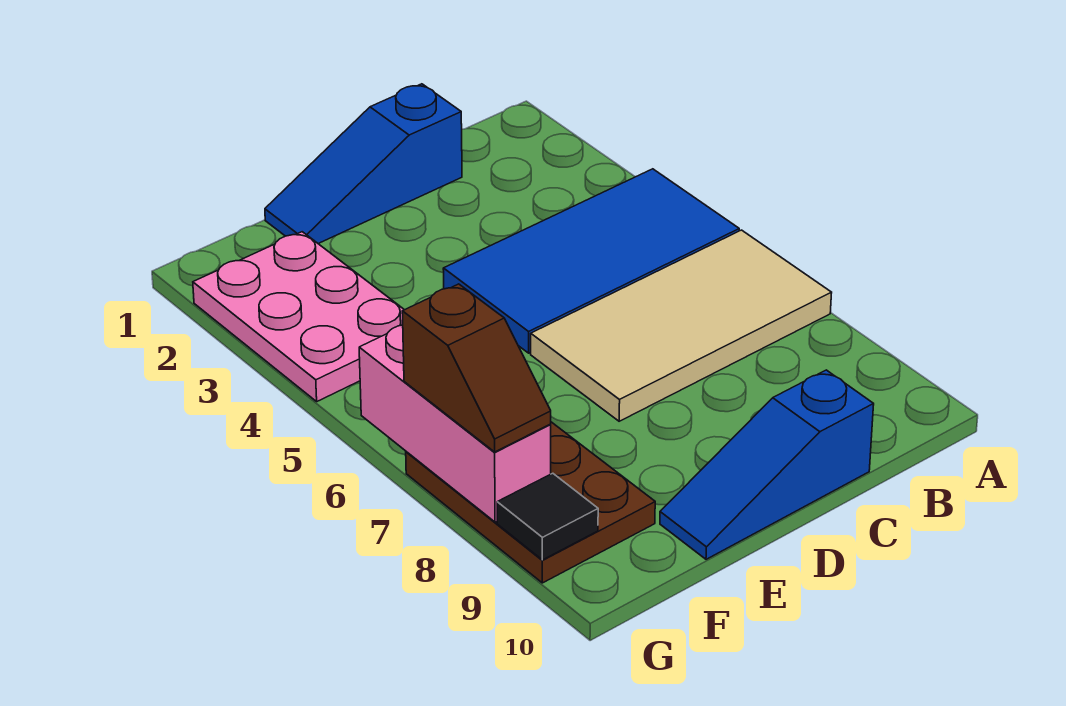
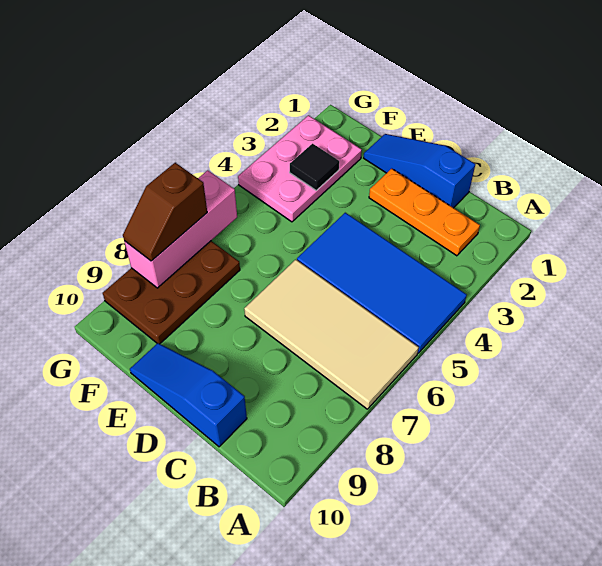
none -> orange plate B2:D2 level 1
black tile G9 level 2 -> black tile F3 level 2

